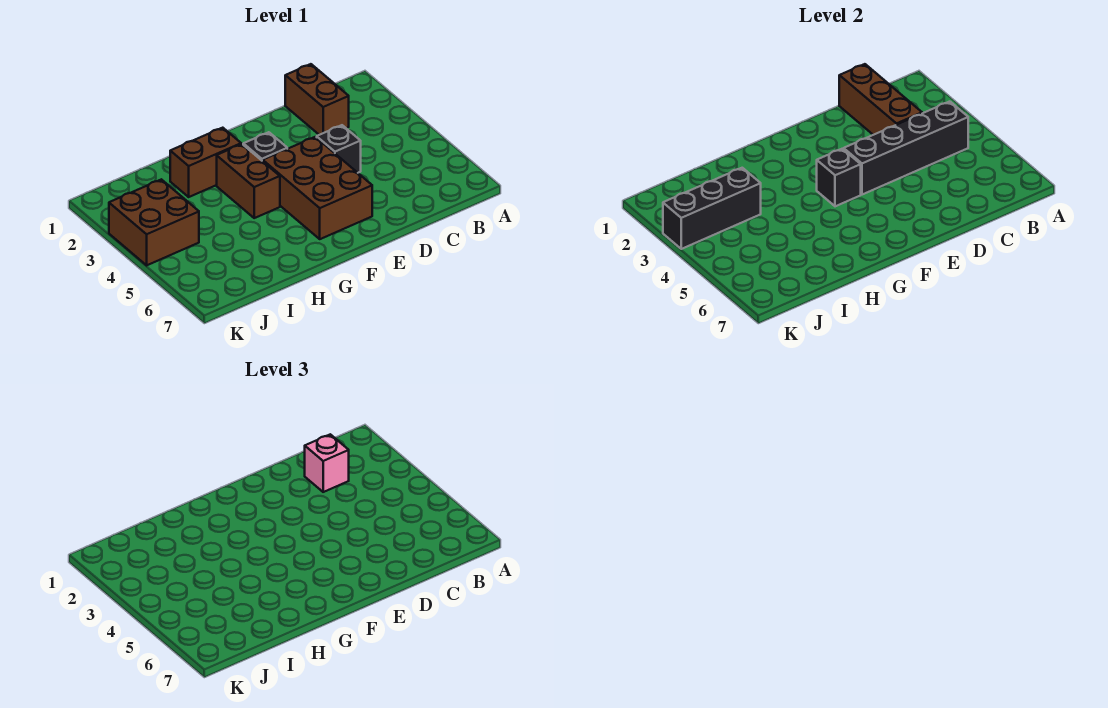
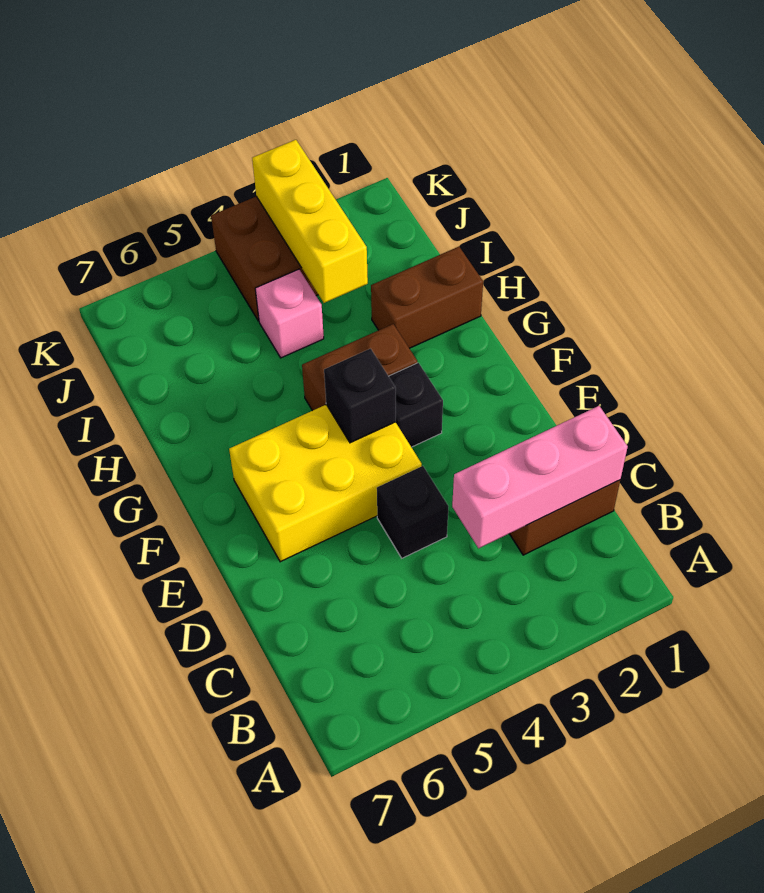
black brick B4:E4 level 2 -> none
brown brick C1:C3 level 2 -> pink brick C1:C3 level 2
pink brick C2 level 3 -> pink brick I4 level 1
brown brick E4:F6 level 1 -> yellow brick E4:F6 level 1
brown brick G2:H2 level 1 -> brown brick H1:H2 level 1
black brick I3:K3 level 2 -> yellow brick I3:K3 level 2

